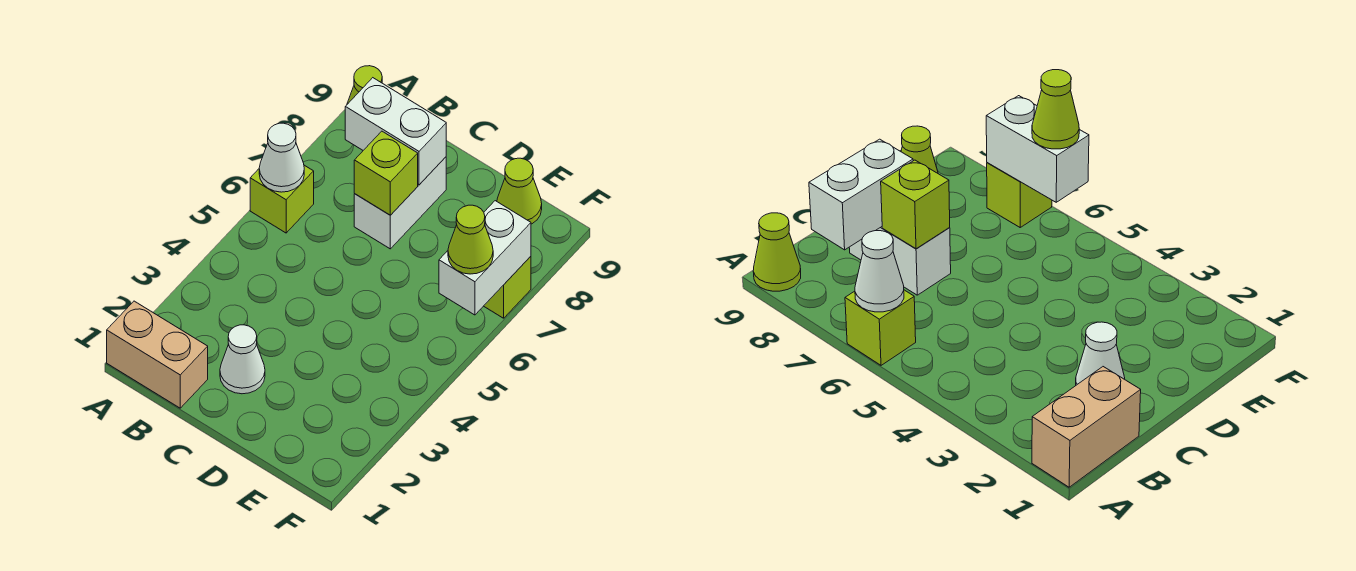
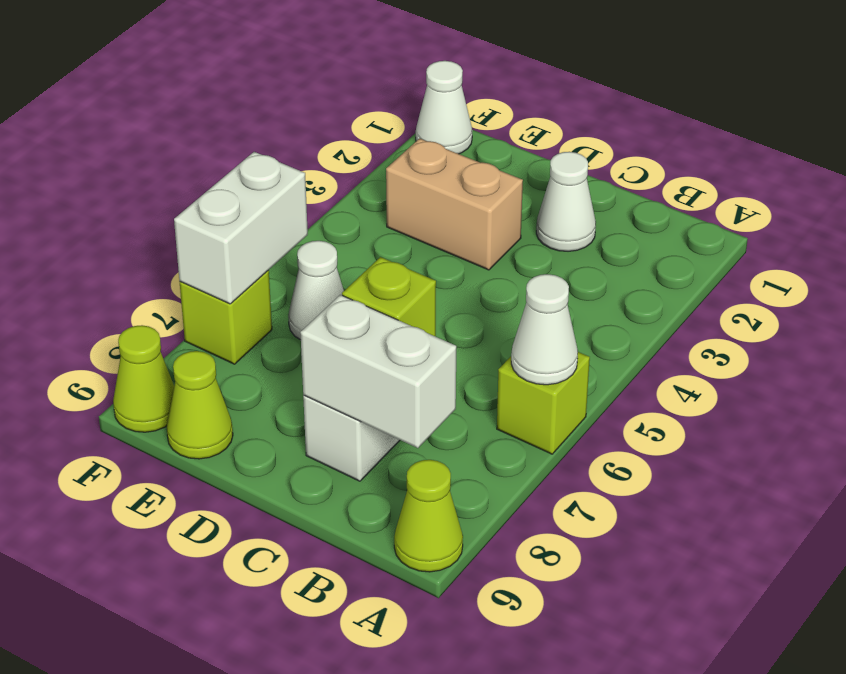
tan brick A1:B1 level 1 -> tan brick D3:E3 level 1
none -> white cone E6 level 1
none -> white cone F1 level 1
lime cone F6 level 3 -> lime cone F9 level 1

